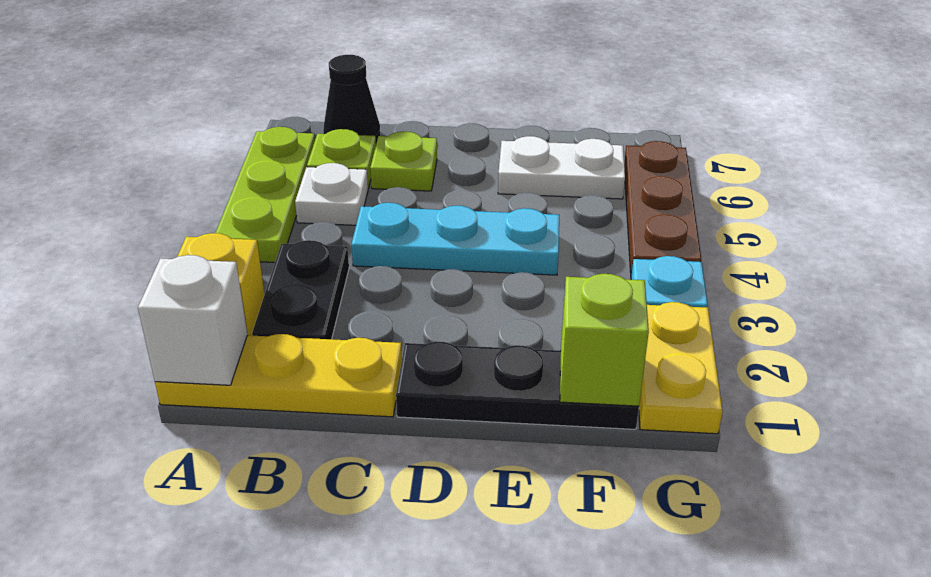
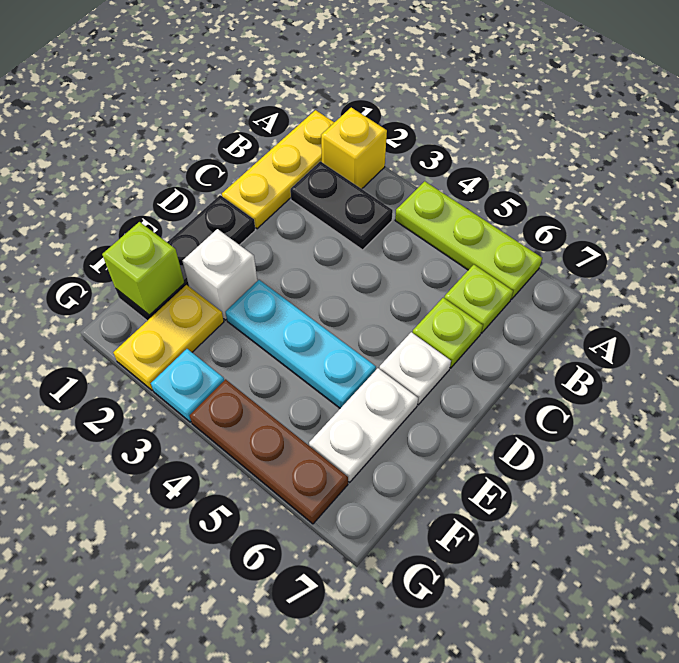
white brick A1 level 2 -> white brick E2 level 1
white plate B5 level 1 -> white plate D6 level 1
black cone B7 level 1 -> none
cyan plate C4:E4 level 1 -> cyan plate E3:E5 level 1
yellow plate G1:G2 level 1 -> yellow plate F2:G2 level 1

